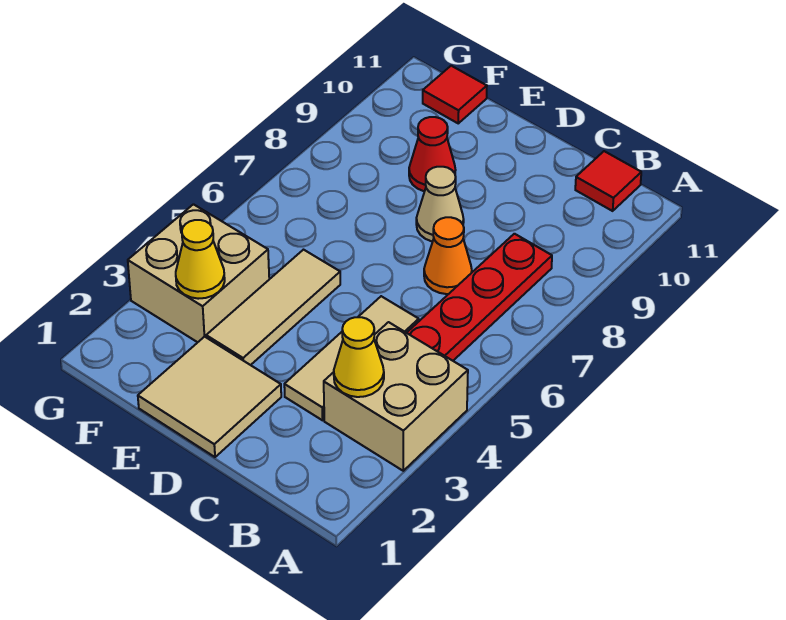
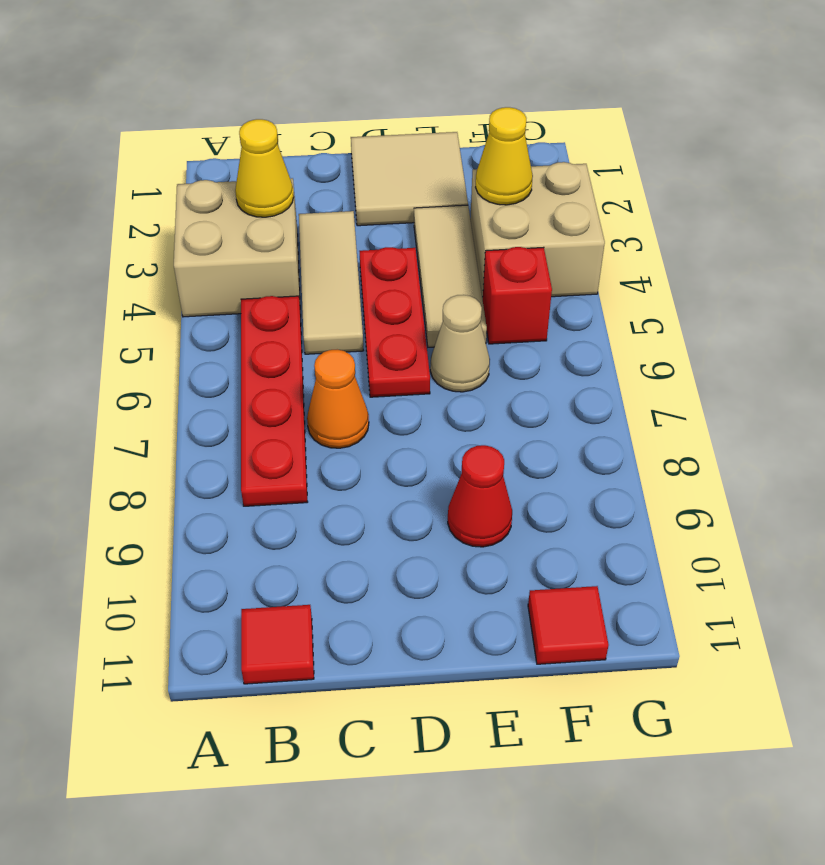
none -> red plate D4:D6 level 1
tan cone D8 level 1 -> tan cone E6 level 1
none -> red brick F5 level 1

